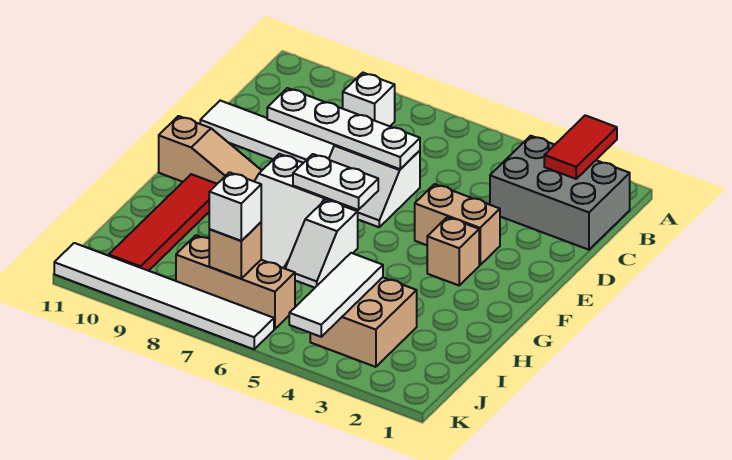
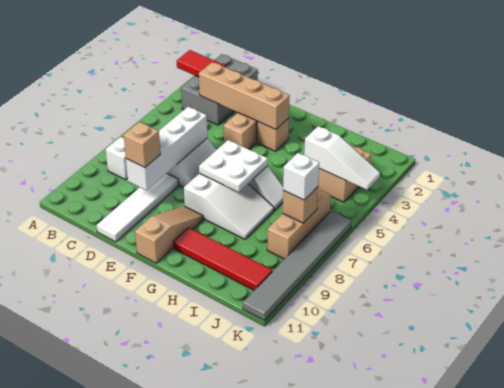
none -> tan brick C3:F3 level 2
white plate D6:D9 level 2 -> white brick D6:D9 level 2
none -> tan brick D9 level 3
white plate F6:F7 level 2 -> white plate F6:G7 level 2
white tile I4:K4 level 2 -> white slope I4:K4 level 2 top I
white tile K6:K11 level 1 -> grey tile K6:K11 level 1

